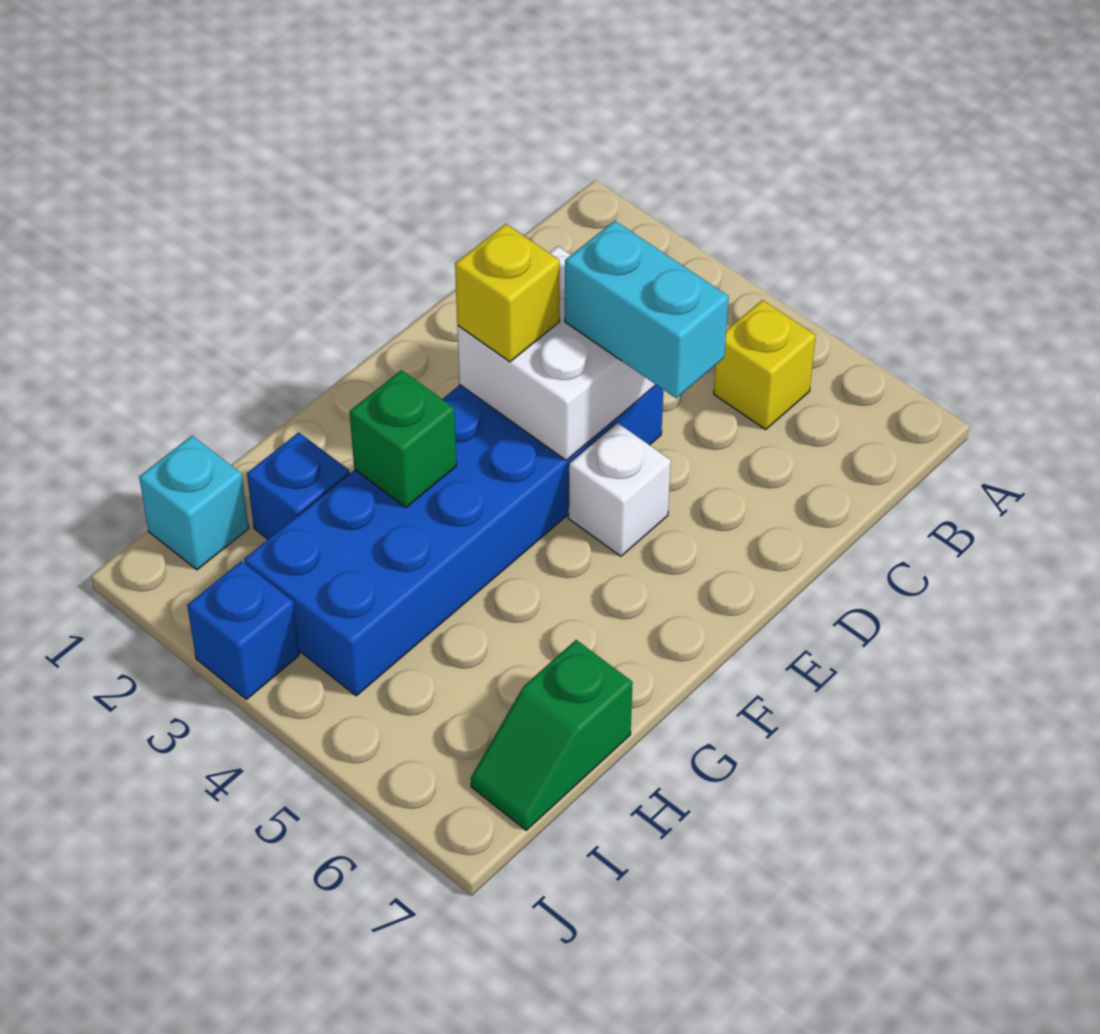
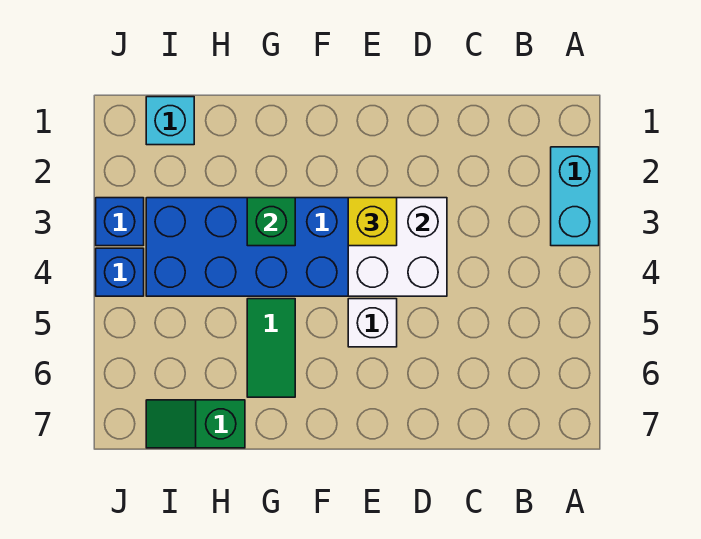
yellow brick B5 level 1 -> none
cyan brick D4:D5 level 3 -> cyan brick A2:A3 level 1
none -> green tile G5:G6 level 1
blue brick H2 level 1 -> blue brick J4 level 1

